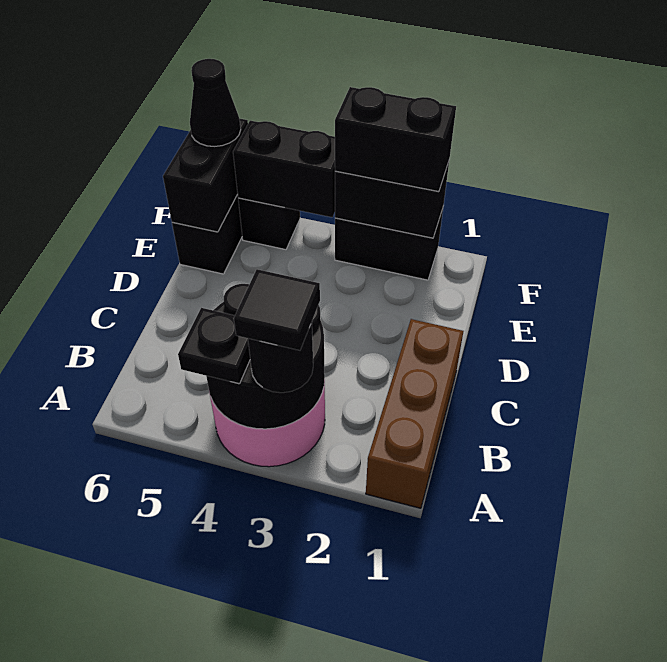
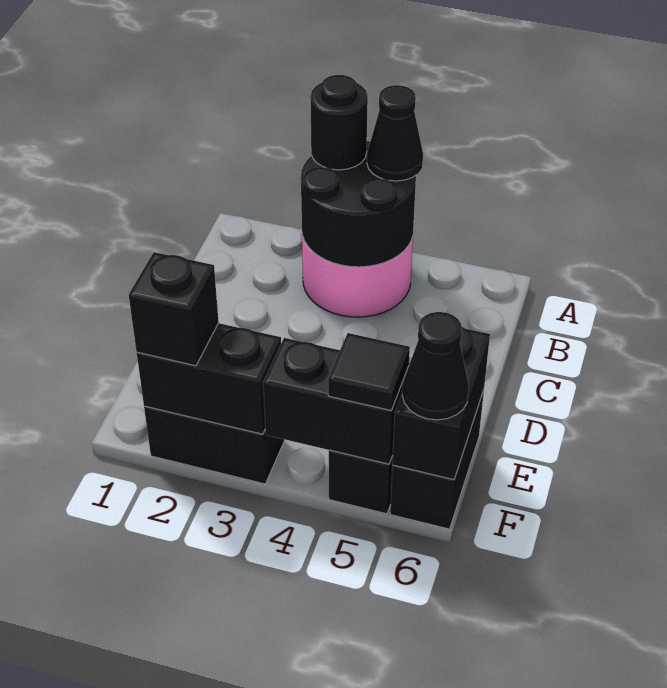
brown brick A1:C1 level 1 -> none
black tile A3 level 4 -> black tile F5 level 3
black plate A4 level 3 -> black cone A4 level 3
black brick F2:F3 level 3 -> black brick F2 level 3

